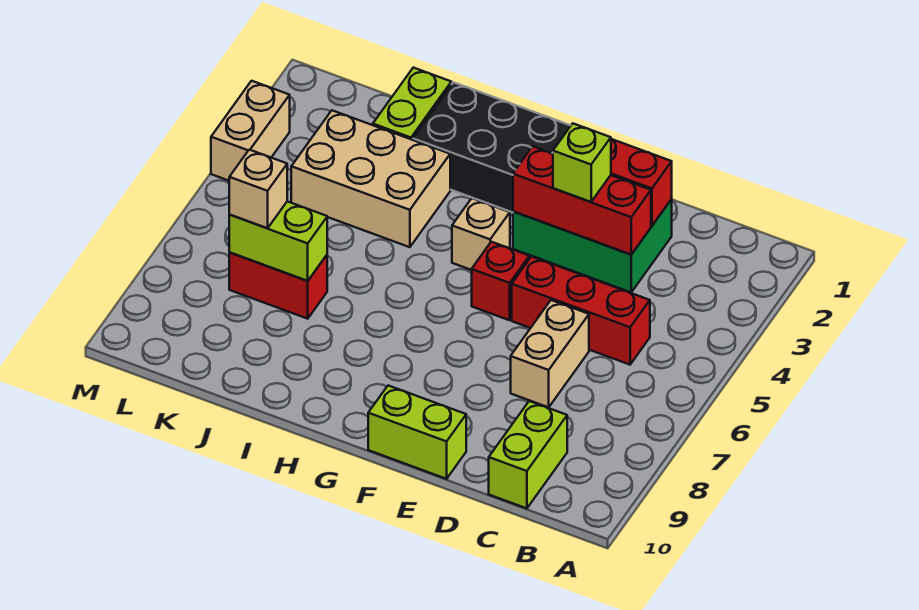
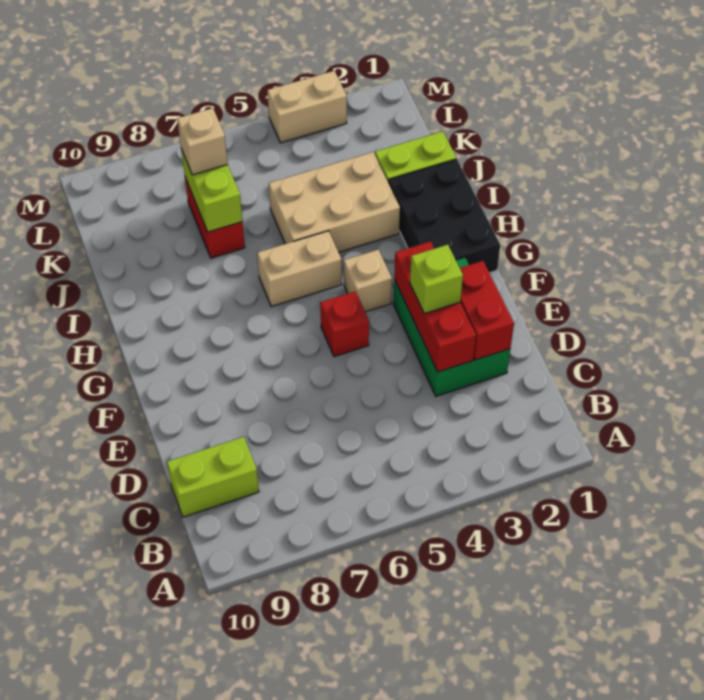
red brick C5:E5 level 1 -> none
tan brick D6:D7 level 1 -> tan brick H5:H6 level 1
lime brick E10:F10 level 1 -> none
tan brick I3:K4 level 1 -> tan brick I3:J5 level 1

